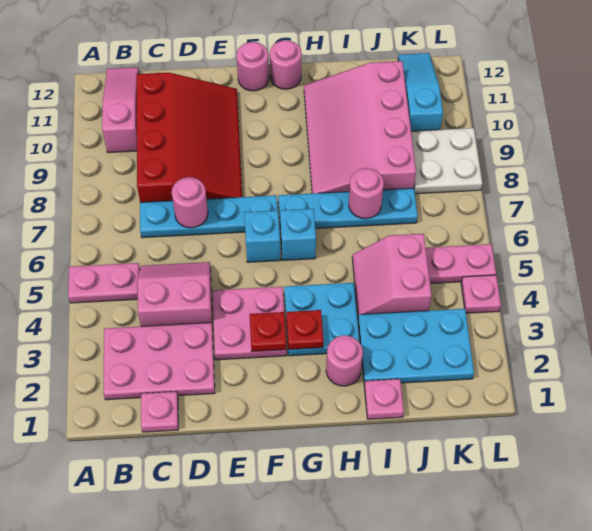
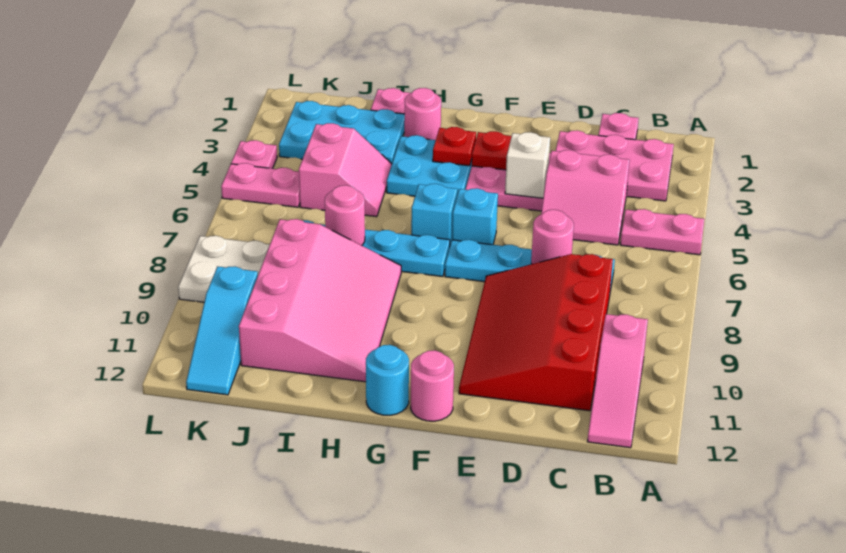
none -> white brick E4 level 2
pink round brick G12 level 1 -> cyan round brick G12 level 1

